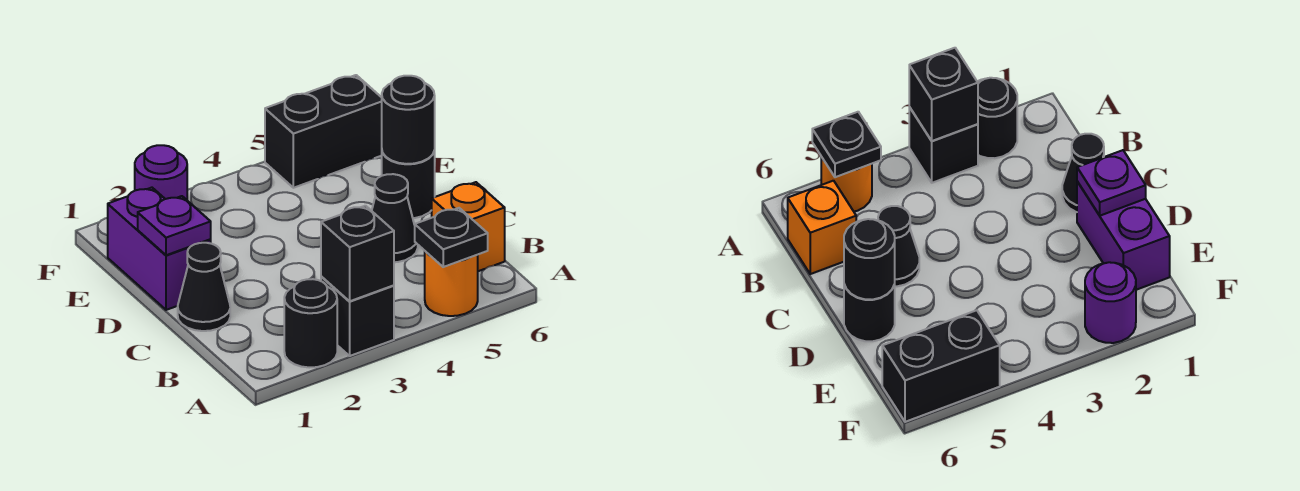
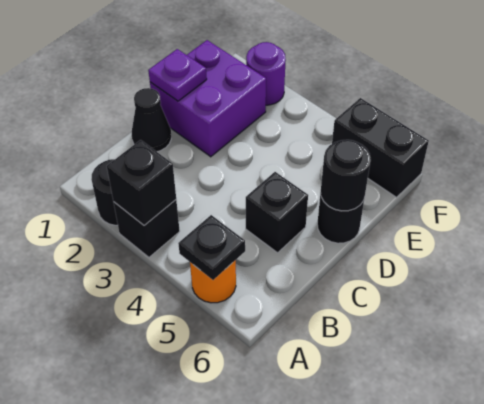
orange brick B6 level 1 -> none
black cone C5 level 1 -> black brick C5 level 1
purple brick D1:E1 level 1 -> purple brick D1:E2 level 1

